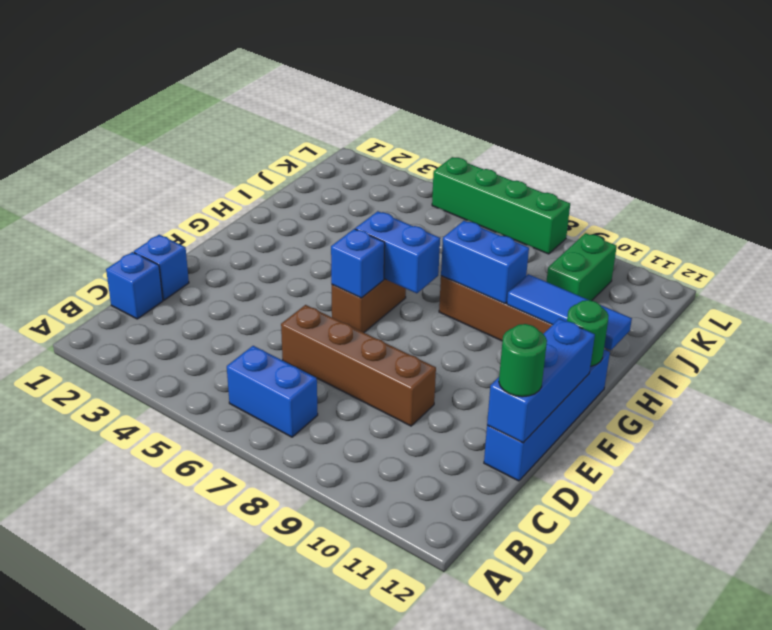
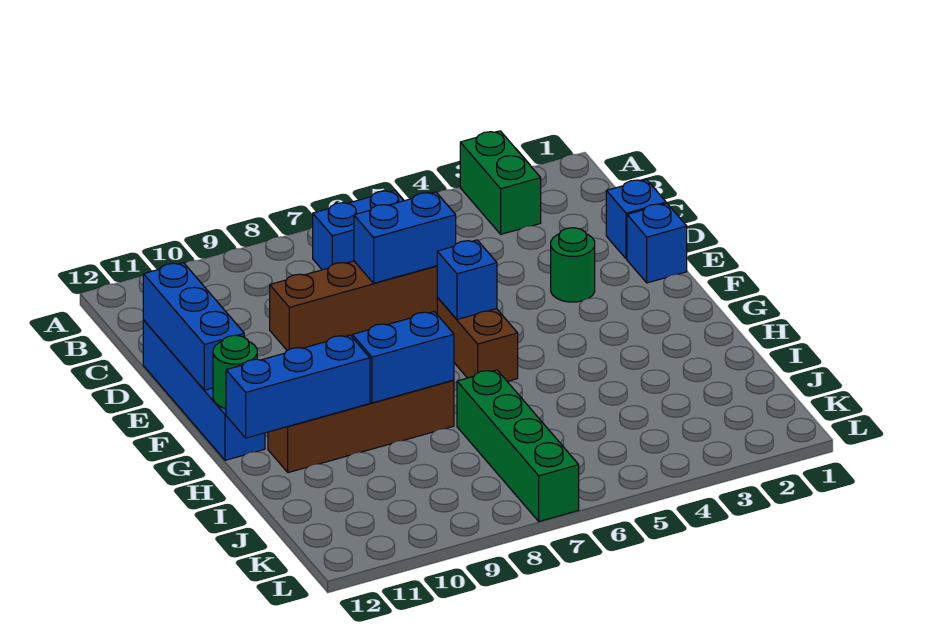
blue brick C1 level 1 -> blue brick E1 level 1
green round brick D12 level 3 -> green round brick E3 level 1
blue brick G6:G7 level 2 -> blue brick D6:D7 level 2
blue tile H10:H12 level 2 -> blue brick H10:H12 level 2
green brick J10:K10 level 1 -> green brick A3:B3 level 1
green brick L5:L8 level 1 -> green brick I7:L7 level 1

